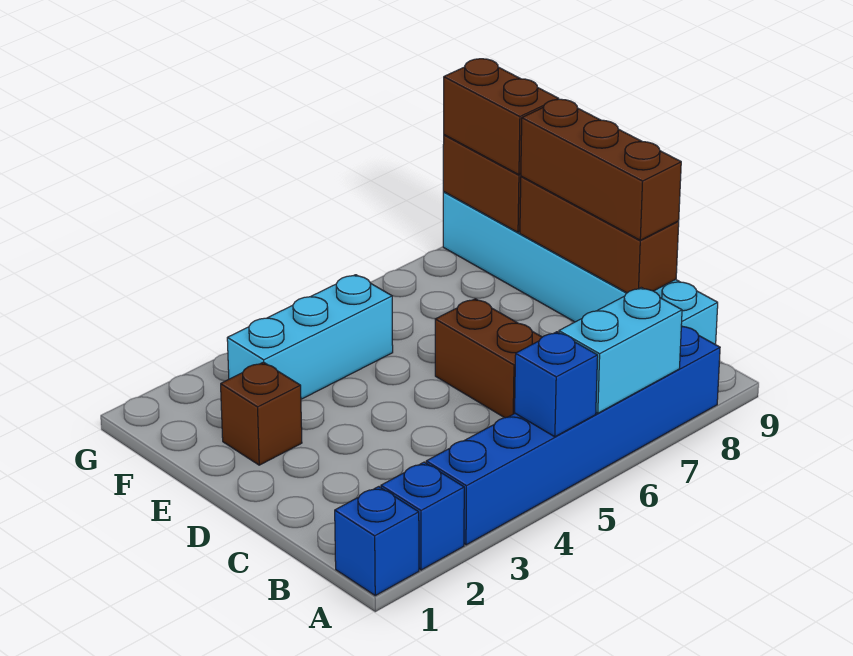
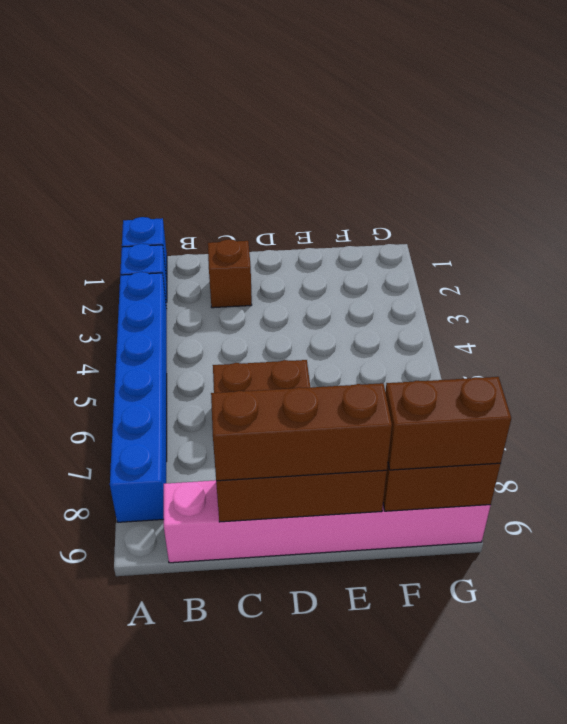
blue brick A5 level 2 -> none
cyan brick A6:A7 level 2 -> none
cyan brick B9:G9 level 1 -> pink brick B9:G9 level 1
brown brick E2 level 1 -> brown brick C2 level 1
cyan brick F3:F5 level 1 -> none

